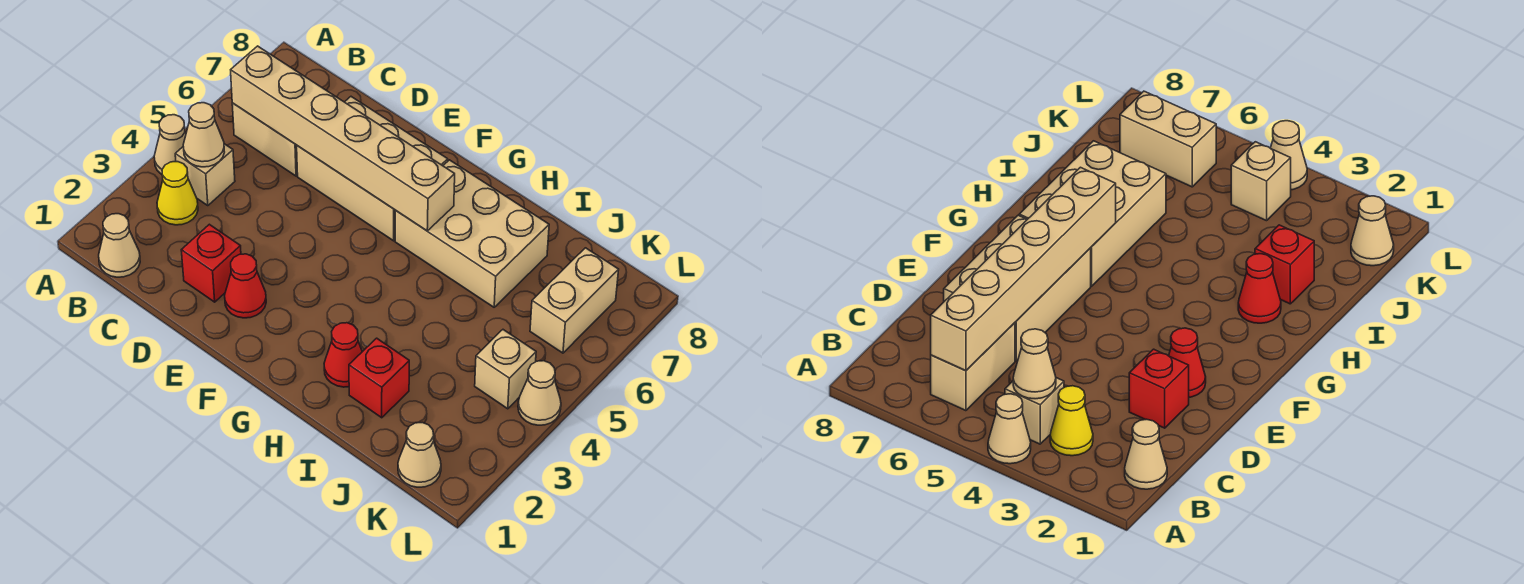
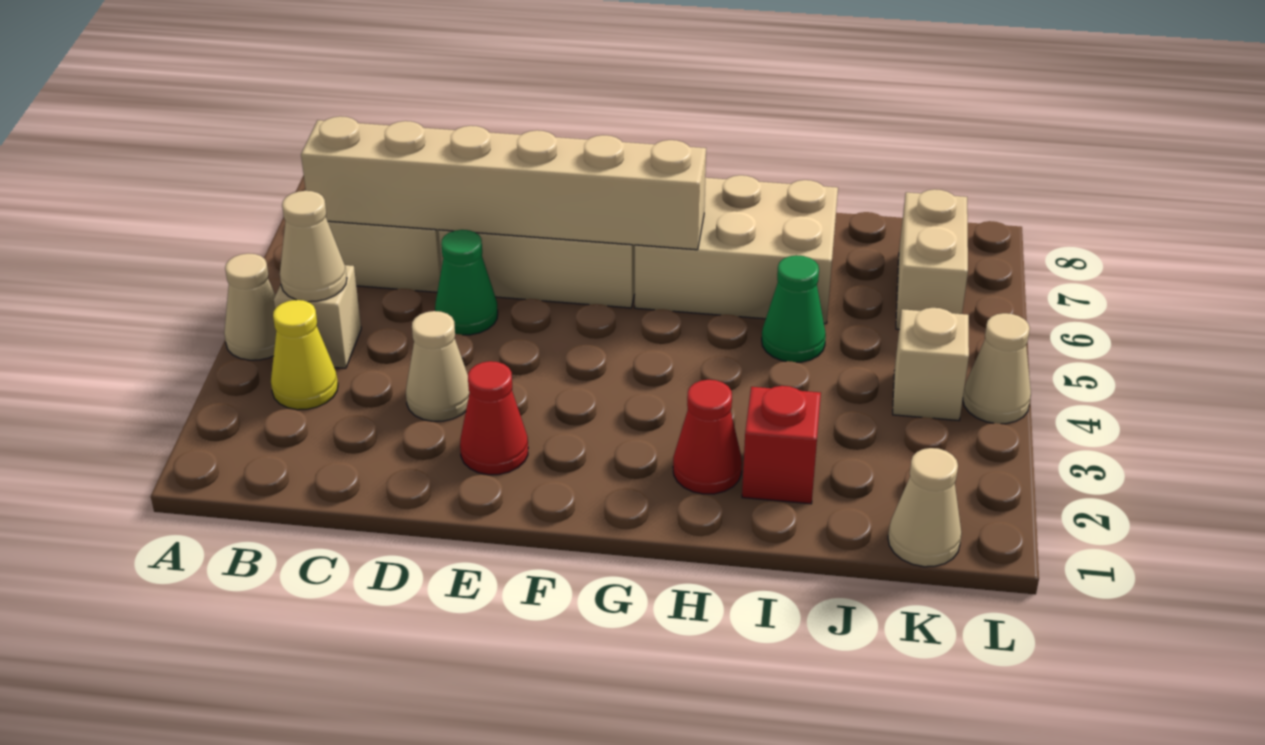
tan cone B1 level 1 -> tan cone D3 level 1
red brick D2 level 1 -> none
none -> green cone D5 level 1
none -> green cone I5 level 1

